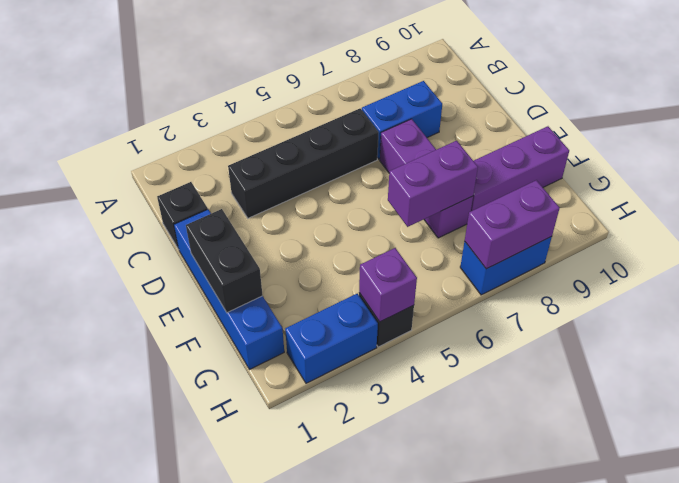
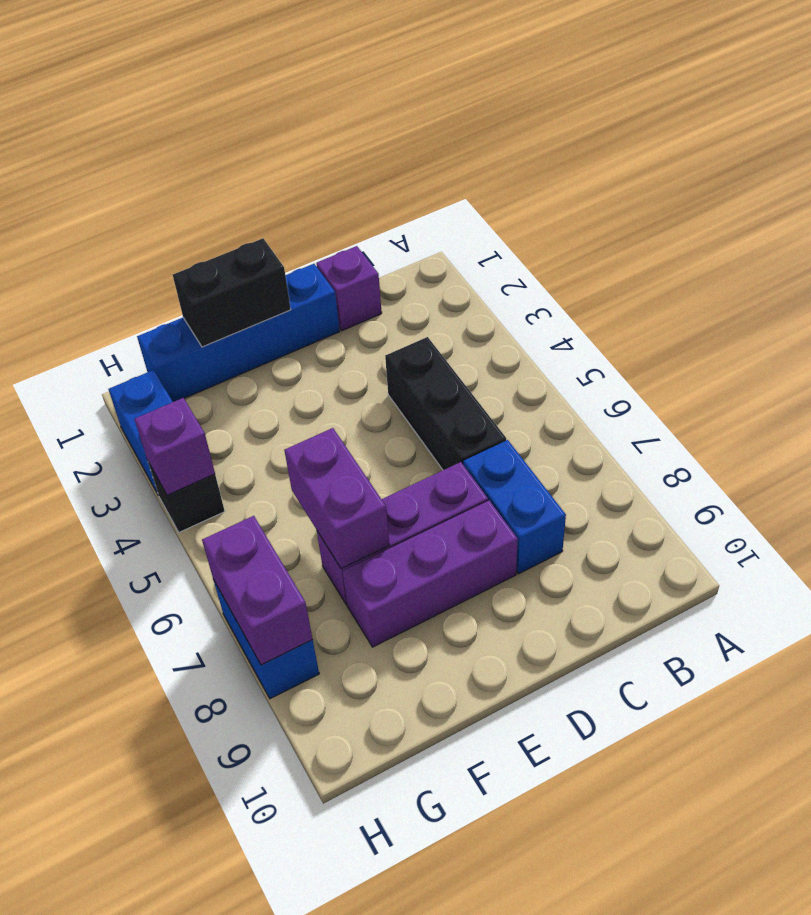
black brick C1 level 1 -> purple brick C1 level 1
black brick C3:C6 level 1 -> black brick C4:C6 level 1
purple brick F8:F10 level 1 -> purple brick D8:F8 level 1

